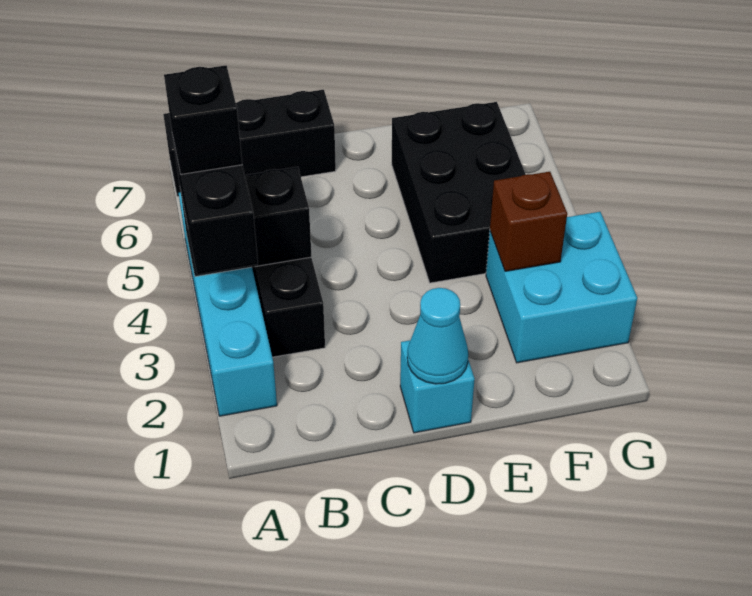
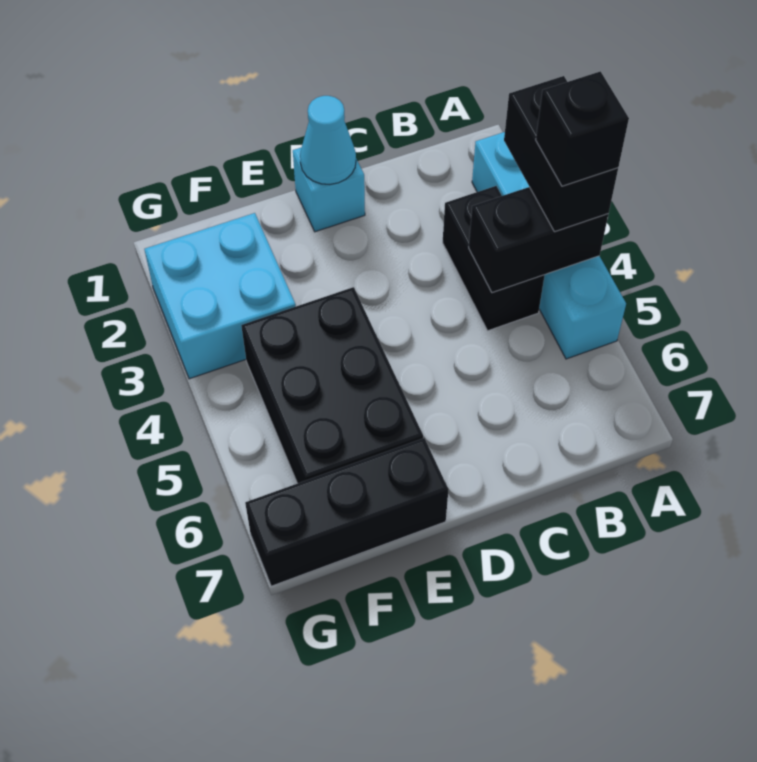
black brick A7:C7 level 1 -> black brick E7:G7 level 1
brown brick F3 level 2 -> none

